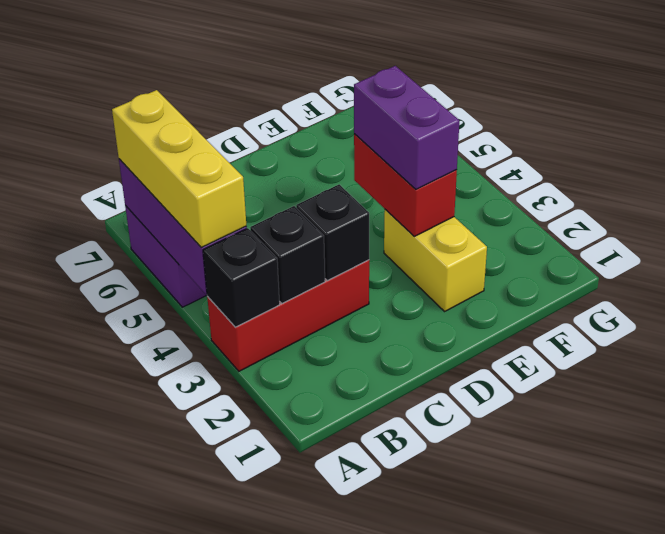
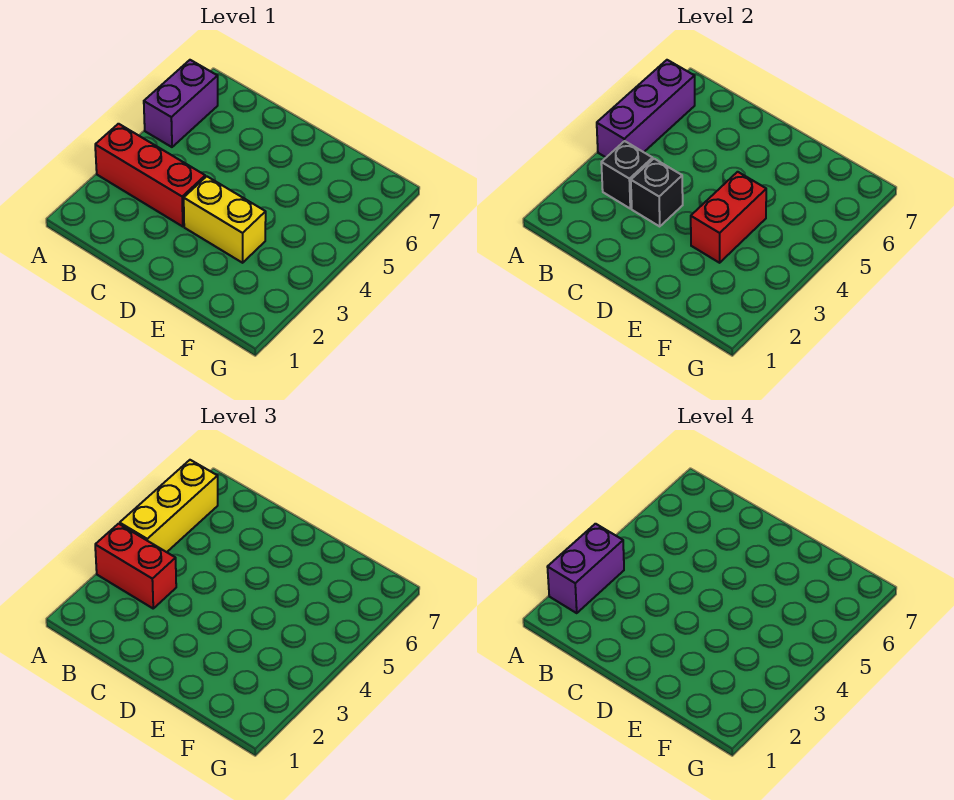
black brick A3 level 2 -> none
none -> red brick A3:B3 level 3
yellow brick E2:E3 level 1 -> yellow brick D3:E3 level 1
purple brick E3:E4 level 3 -> purple brick A2:A3 level 4

